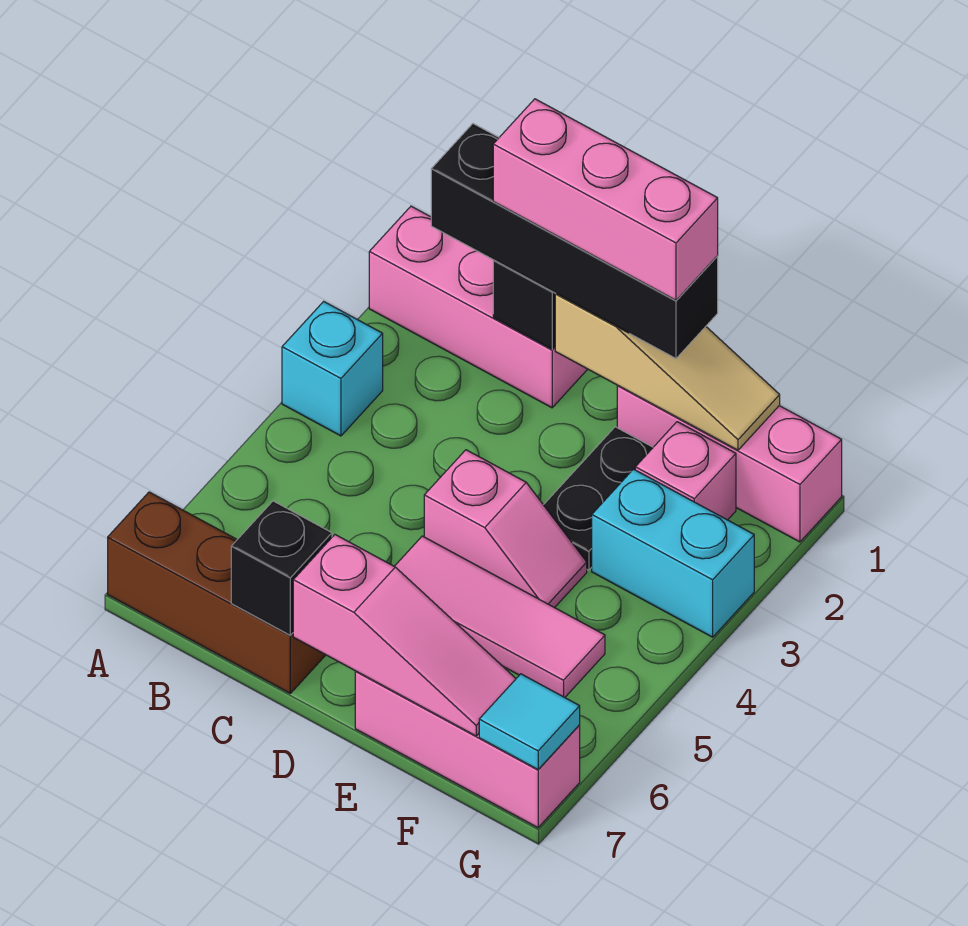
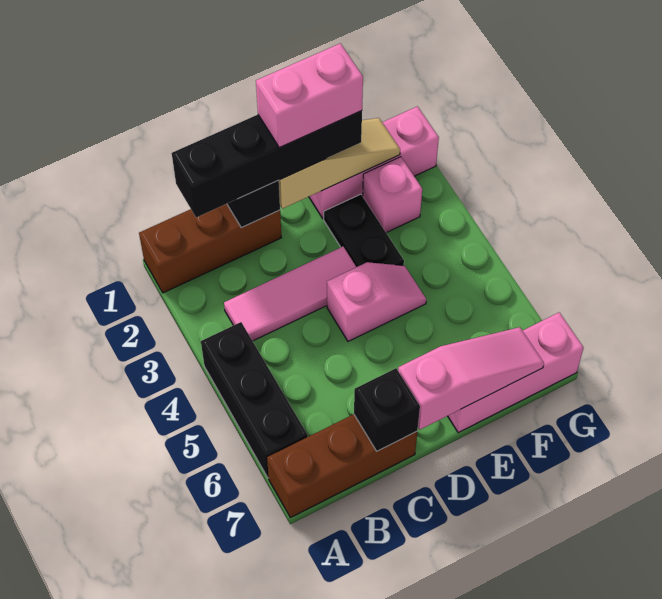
pink brick A1:C1 level 1 -> brown brick A1:C1 level 1
cyan brick A3 level 1 -> none
none -> black brick A4:A6 level 1
pink brick C1:E1 level 4 -> pink brick D1:E1 level 4
pink tile D5:F5 level 1 -> pink tile B3:D3 level 1
cyan brick F3:G3 level 1 -> none
cyan tile G7 level 2 -> none

